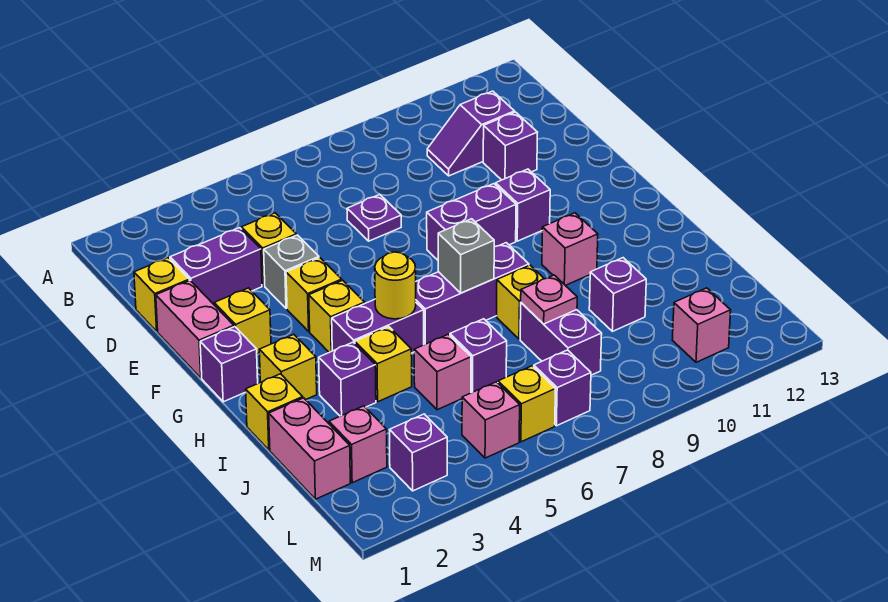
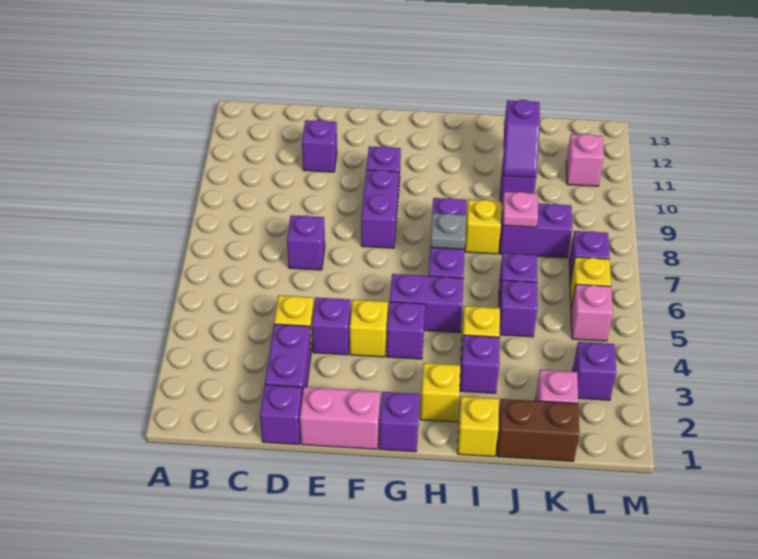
purple slope C10:C11 level 1 top 11 -> purple slope J10:J11 level 2 top 11
yellow brick D1 level 1 -> purple brick D1 level 1
purple plate D7 level 1 -> purple brick D7 level 1
grey brick E4 level 1 -> purple brick E4 level 1
yellow brick F2 level 1 -> none
yellow brick G4 level 1 -> purple brick G4 level 1
purple brick H4:H5 level 1 -> purple brick G5:H5 level 1
yellow round brick H5 level 2 -> none
grey brick H7 level 2 -> grey plate H7 level 2
pink brick H10 level 1 -> none
pink brick J1:K1 level 1 -> brown brick J1:K1 level 1
pink brick J5 level 1 -> purple brick J5 level 1

